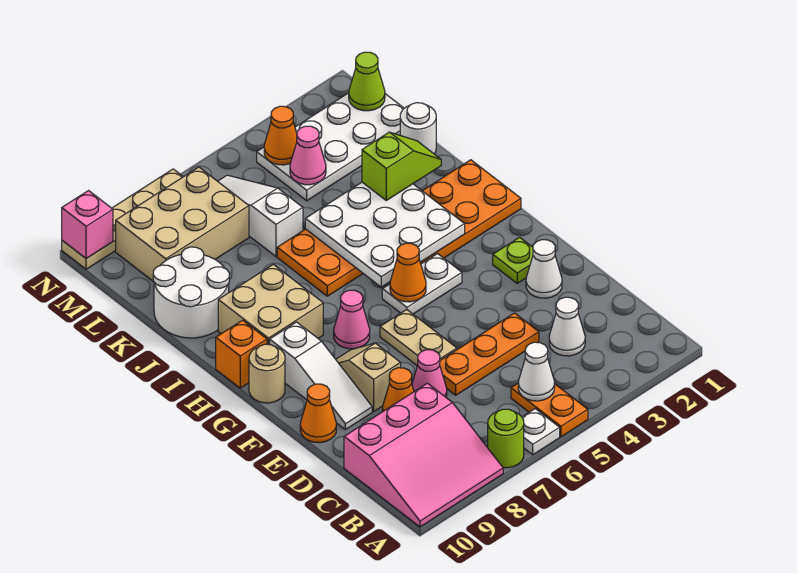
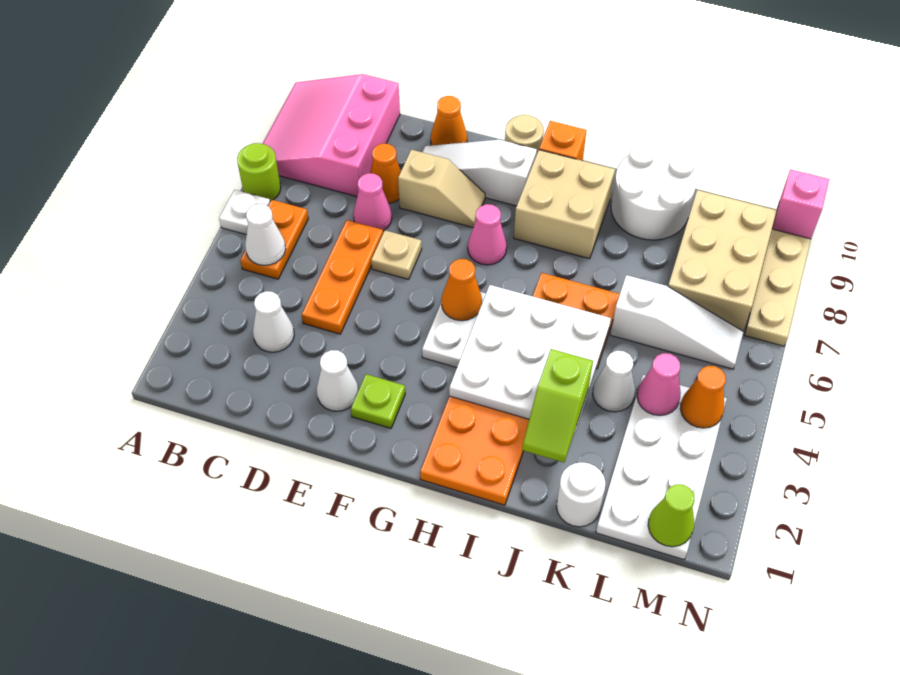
orange plate A5:B5 level 1 -> orange plate B5:B6 level 1
tan plate E6:F6 level 1 -> tan plate E6 level 1
none -> white cone K4 level 1

